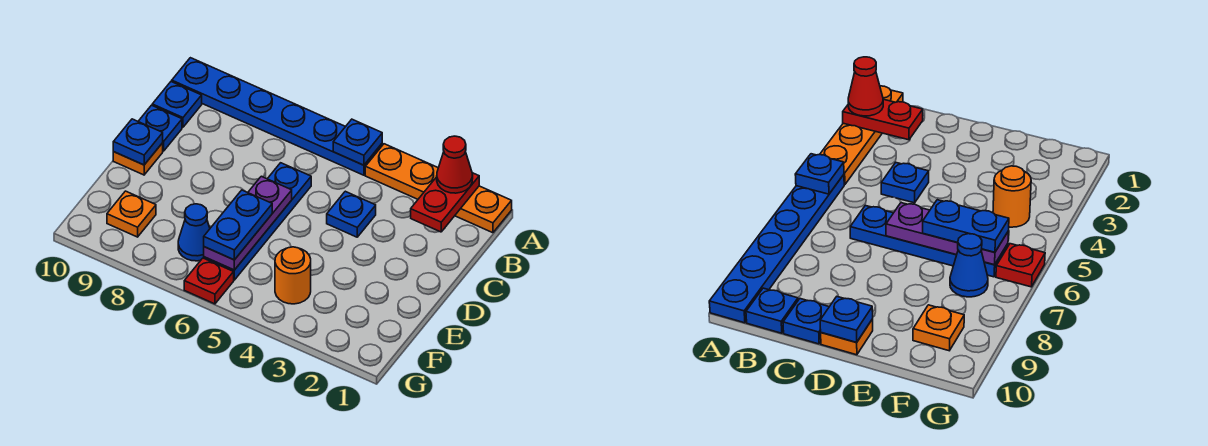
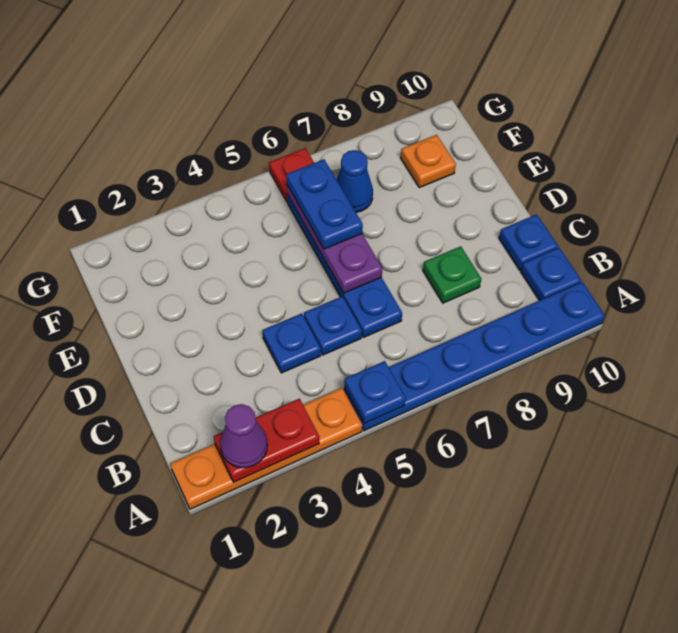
red plate A2:B2 level 2 -> red plate A2:A3 level 2
red cone A2 level 3 -> purple cone A2 level 3
none -> green plate C8 level 1
orange plate D10 level 1 -> none
blue plate D10 level 2 -> blue plate C5 level 1
orange round brick F4 level 1 -> none

